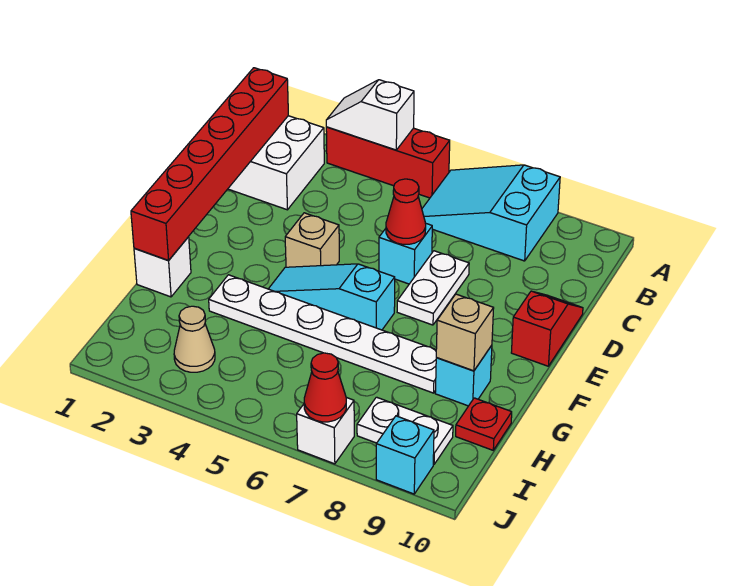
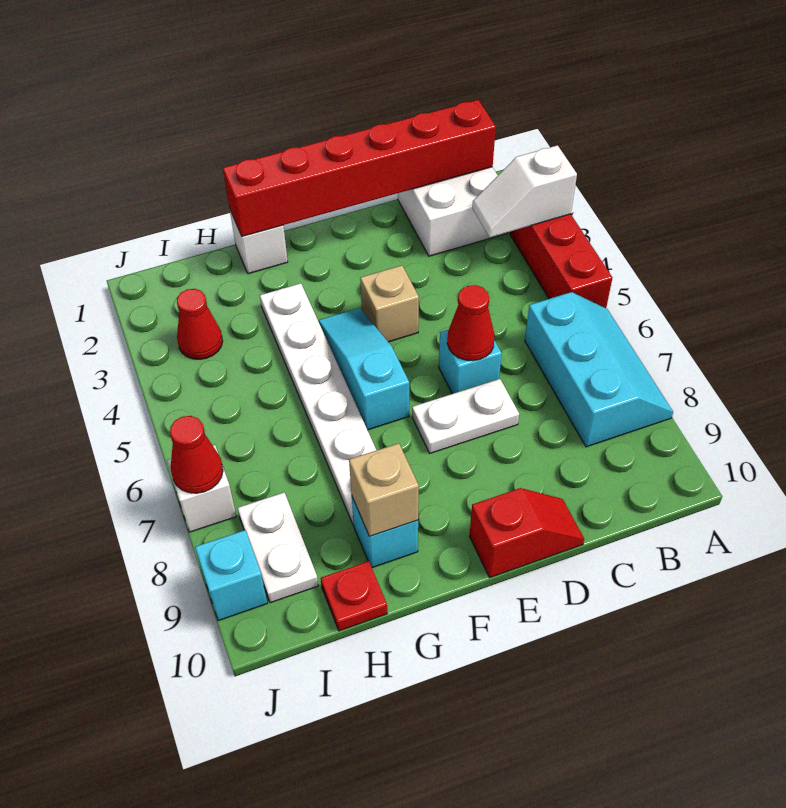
white slope A3:A4 level 2 top 4 -> white slope A3:B3 level 2 top A
cyan slope A6:B8 level 1 top 8 -> cyan slope A6:B8 level 1 top B
tan cone I3 level 1 -> red cone I3 level 1

